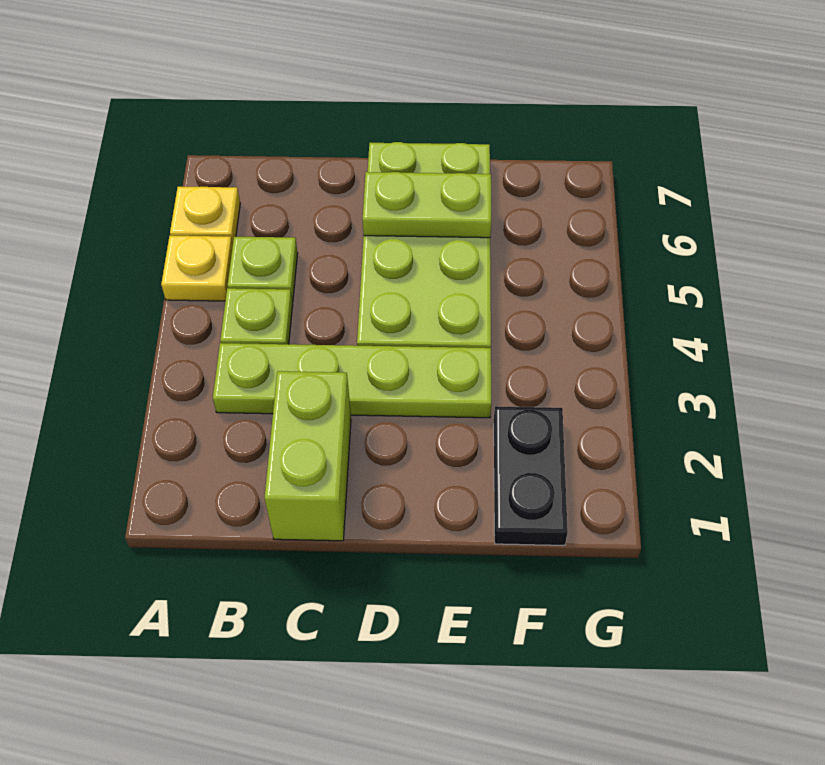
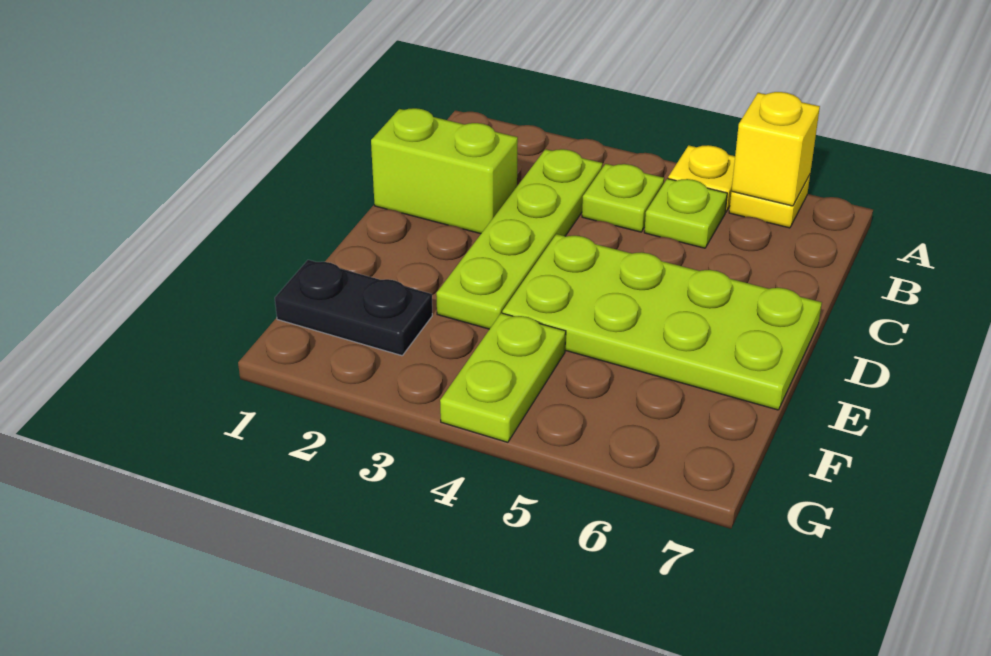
none -> yellow brick A6 level 2
lime plate D6:E6 level 2 -> lime plate F4:G4 level 1

